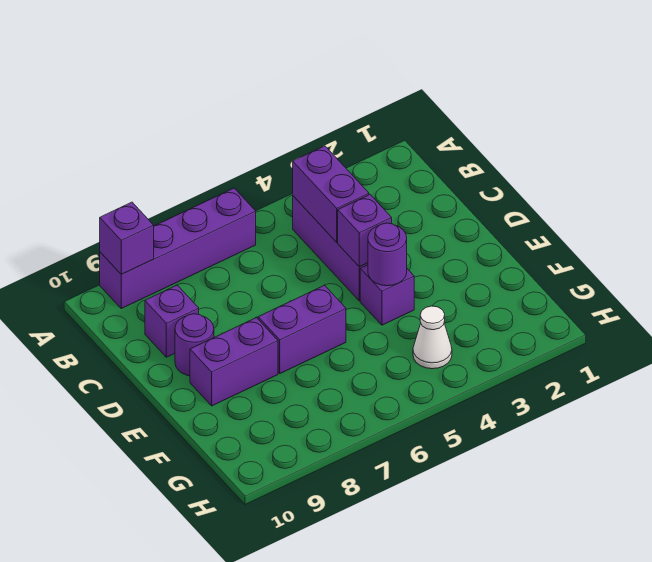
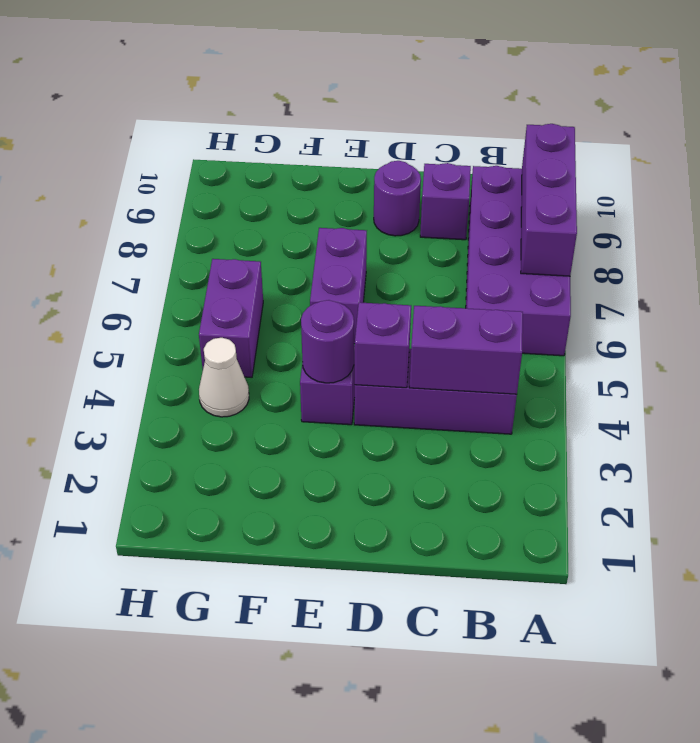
purple brick A6:A9 level 1 -> purple brick A6:B9 level 1
purple brick A9 level 2 -> purple brick A7:A9 level 2
purple brick E8:E9 level 1 -> purple brick G5:G6 level 1

